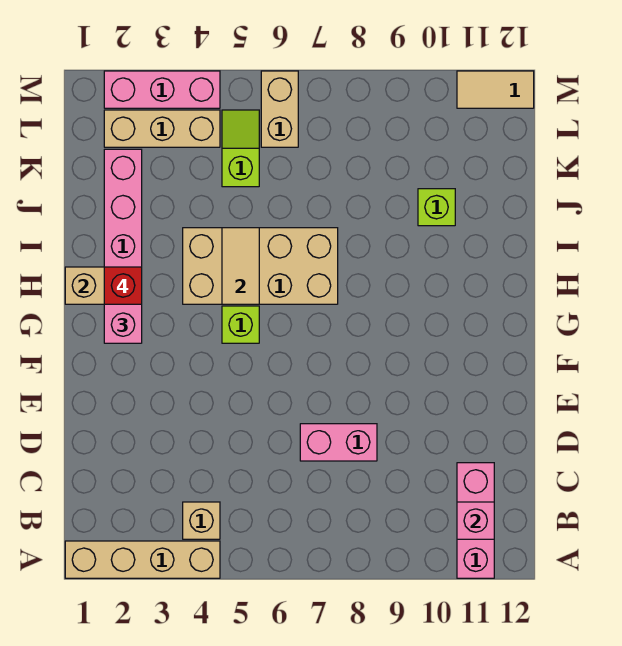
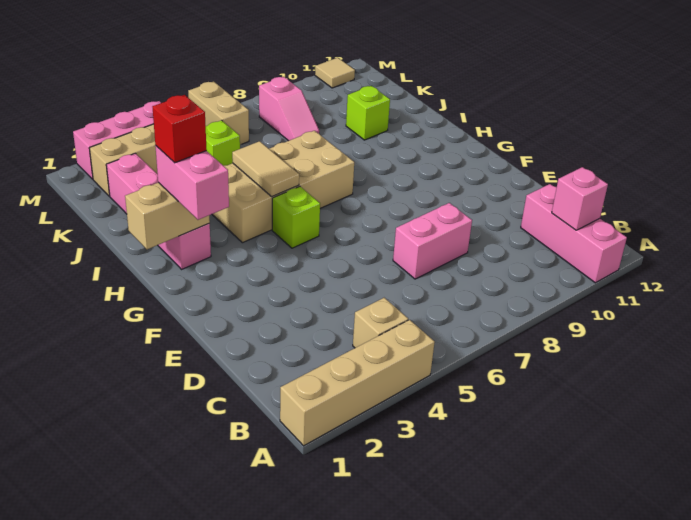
none -> pink slope K8:L8 level 1 top L
tan tile M11:M12 level 1 -> tan tile M11 level 1

